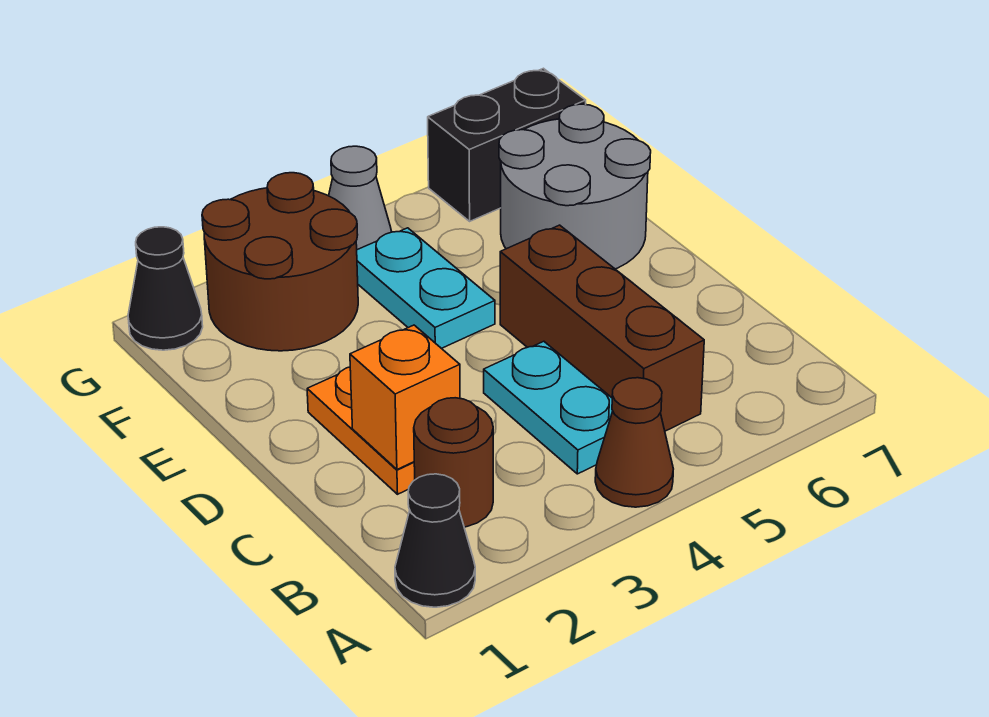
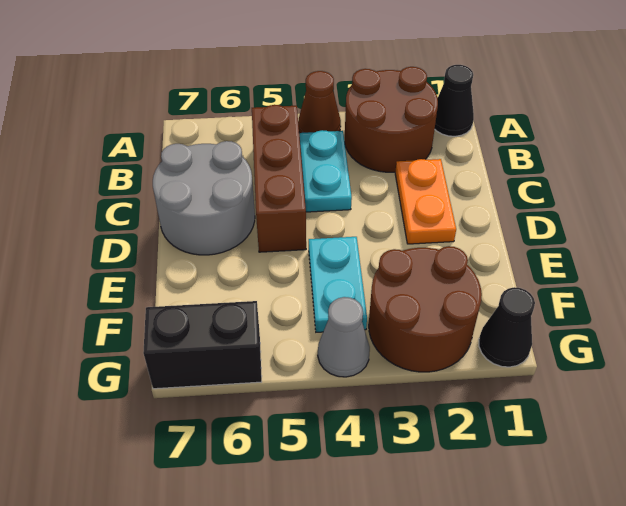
brown round brick B2 level 1 -> brown round brick A2:B3 level 1
orange brick C2 level 2 -> none
grey round brick E6:F7 level 1 -> grey round brick C6:D7 level 1

